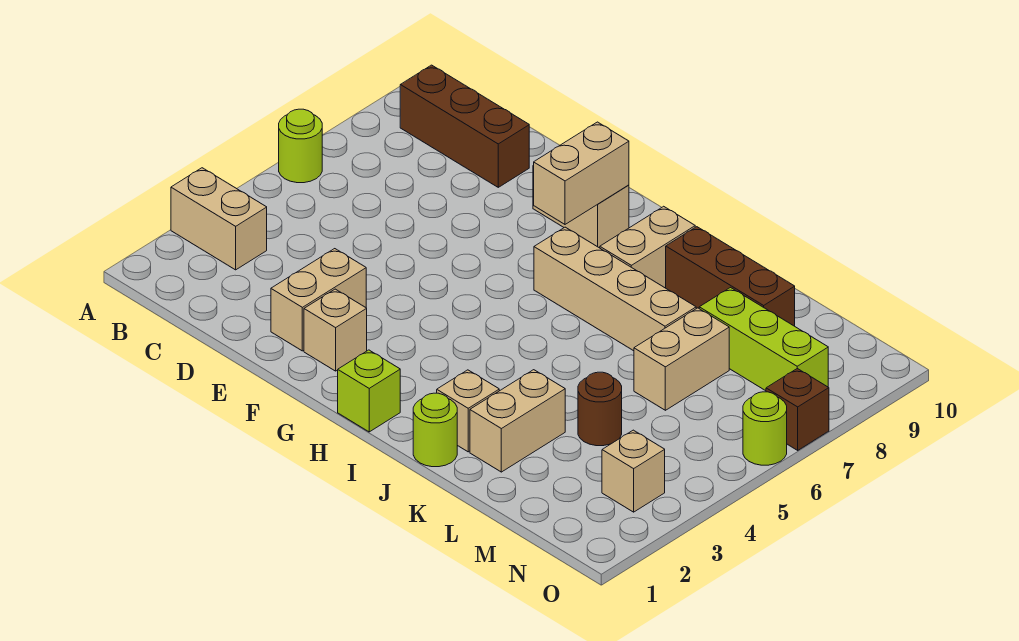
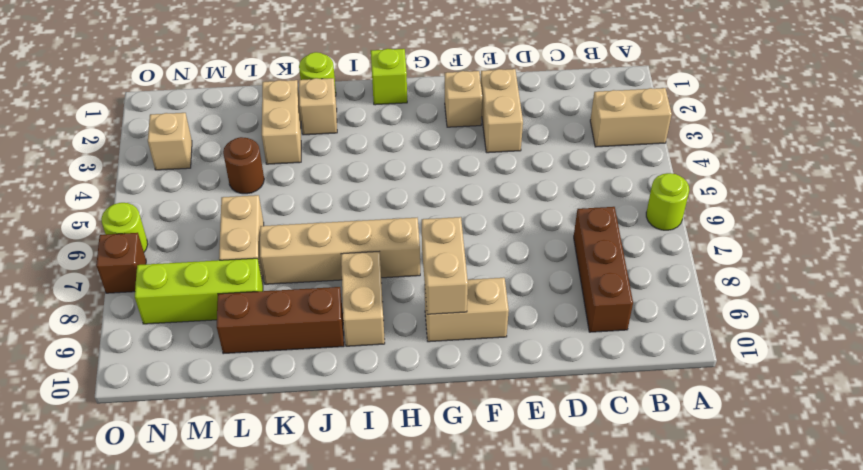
brown brick B9:D9 level 1 -> brown brick C7:C9 level 1

